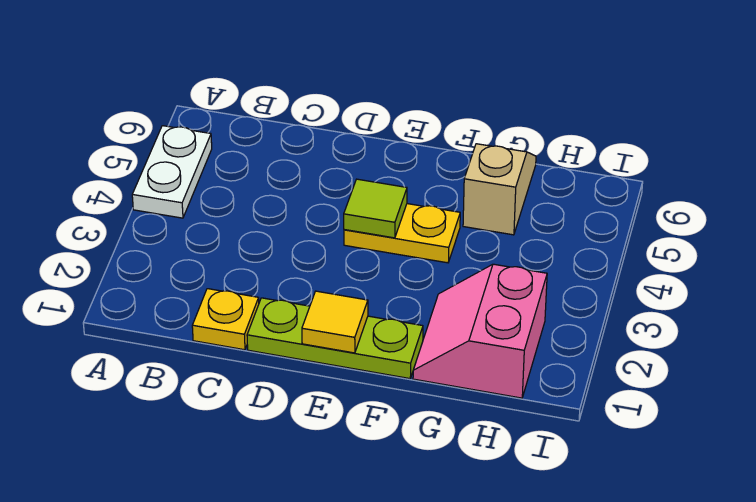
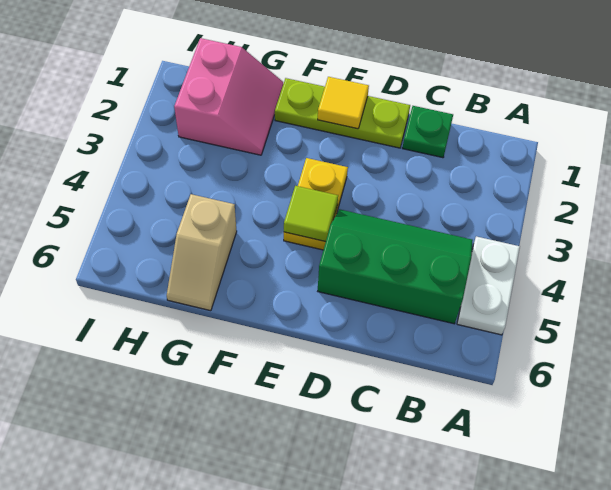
none -> green slope B4:D5 level 1 top 5
yellow plate C1 level 1 -> green plate C1 level 1
yellow plate E4:F4 level 1 -> yellow plate E3:E4 level 1

